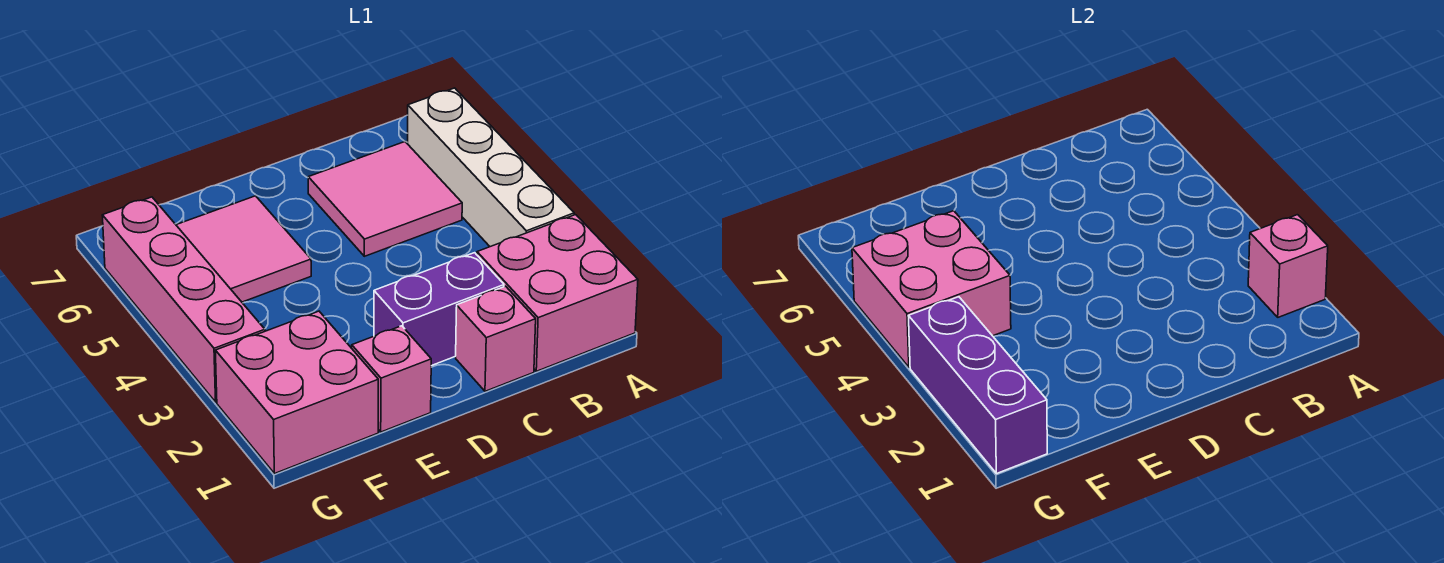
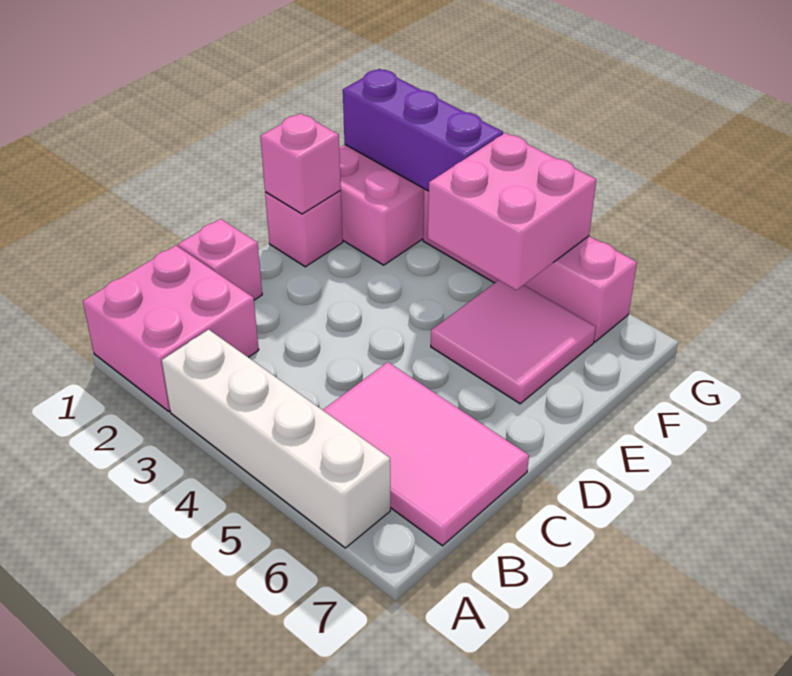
pink brick A2 level 2 -> pink brick E1 level 2
pink tile B5:C6 level 1 -> pink tile B5:C7 level 1
purple brick C2:D2 level 1 -> none

